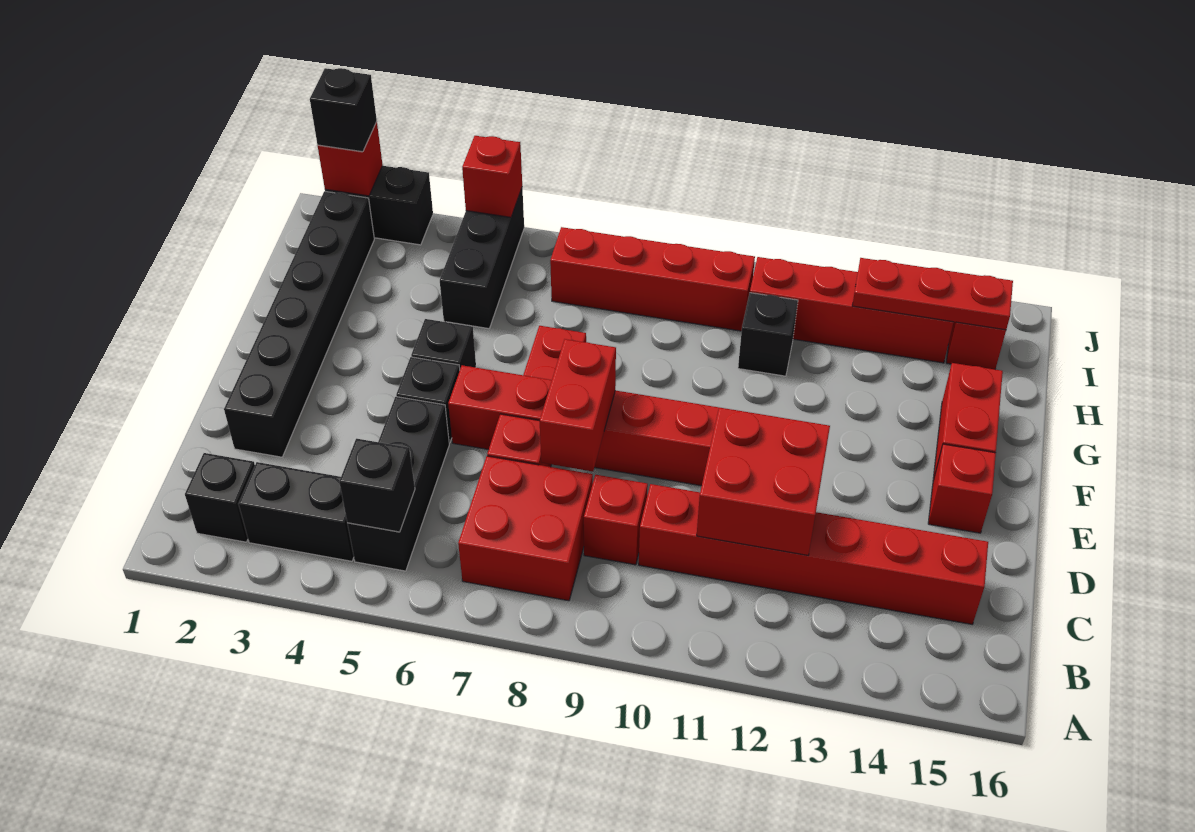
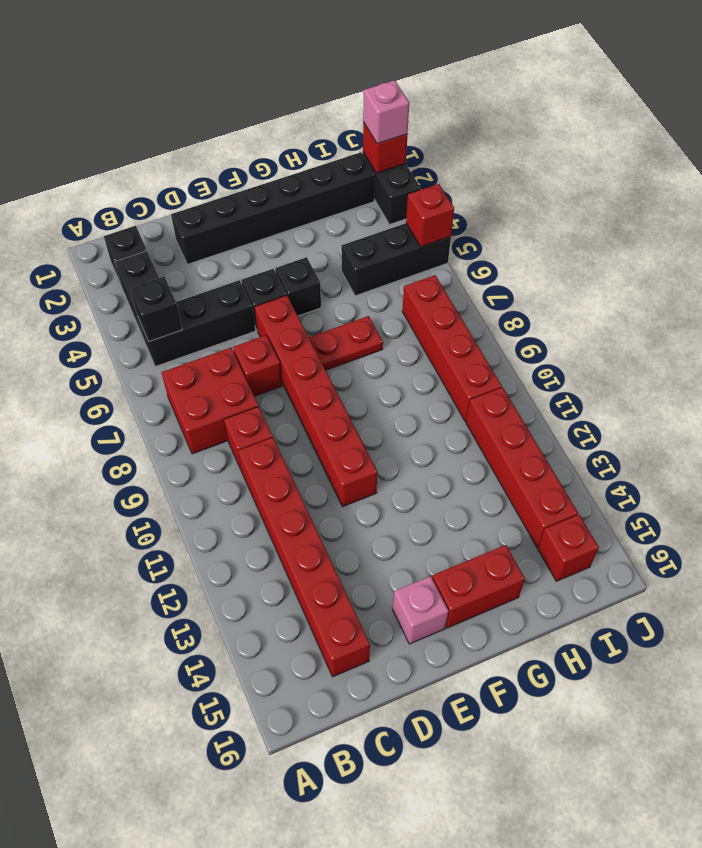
red brick C11:D12 level 2 -> none
red brick D8:E8 level 2 -> none
red brick E15 level 1 -> pink brick E15 level 1
black brick H11 level 1 -> none
red plate I13:I15 level 2 -> none
black brick J2 level 3 -> pink brick J2 level 3

